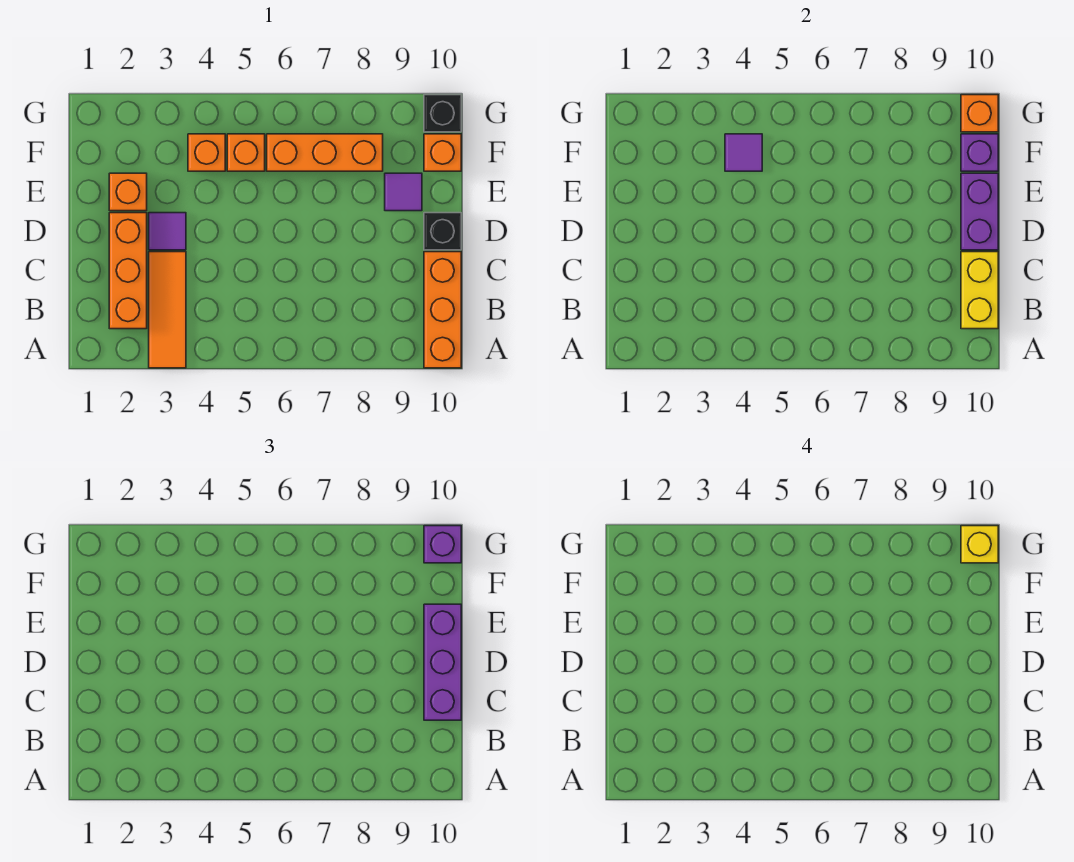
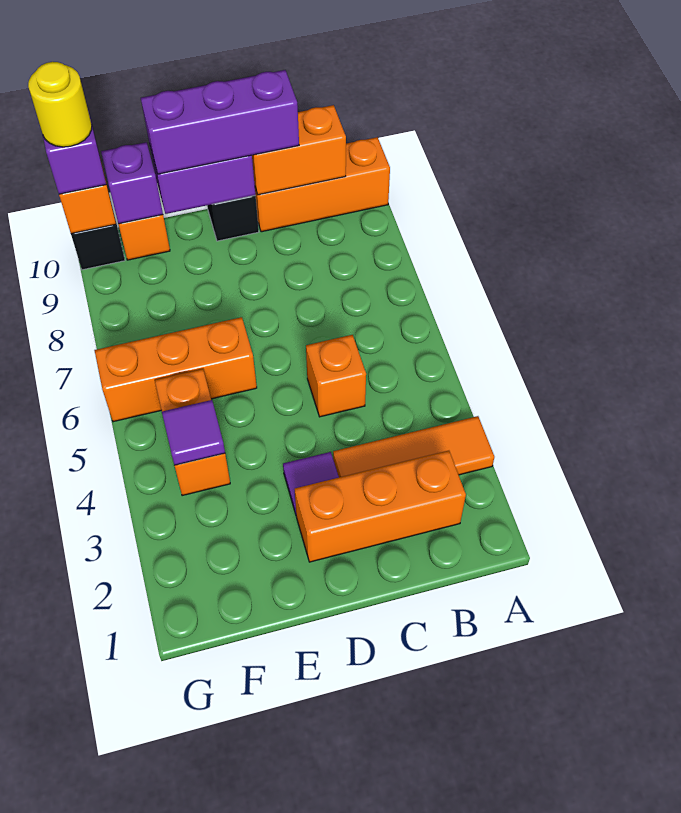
yellow brick B10:C10 level 2 -> orange brick B10:C10 level 2
orange brick E2 level 1 -> orange brick C5 level 1
purple tile E9 level 1 -> none
orange brick F6:F8 level 1 -> orange brick E6:G6 level 1
yellow brick G10 level 4 -> yellow round brick G10 level 4

